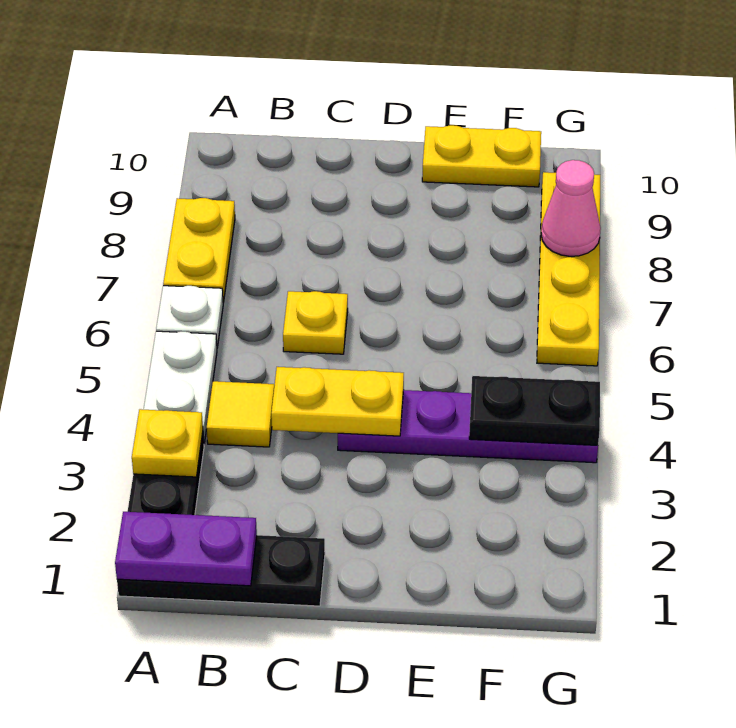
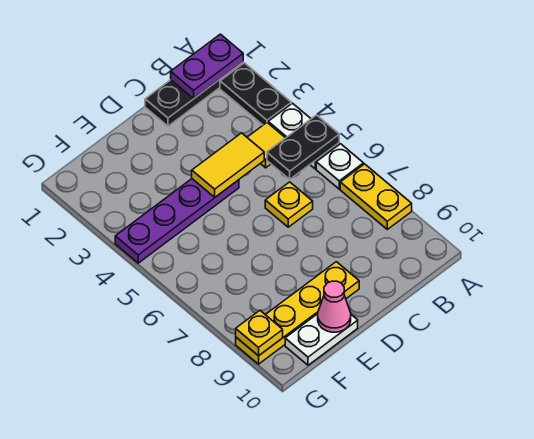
yellow plate A3 level 2 -> yellow plate G9 level 2
yellow plate C4:D4 level 2 -> yellow tile C4:D4 level 2
yellow plate E10:F10 level 1 -> white plate E10:F10 level 1
black plate F4:G4 level 2 -> black plate A5:B5 level 2
yellow plate G6:G9 level 1 -> yellow plate D9:G9 level 1
pink cone G8 level 2 -> pink cone E10 level 2

